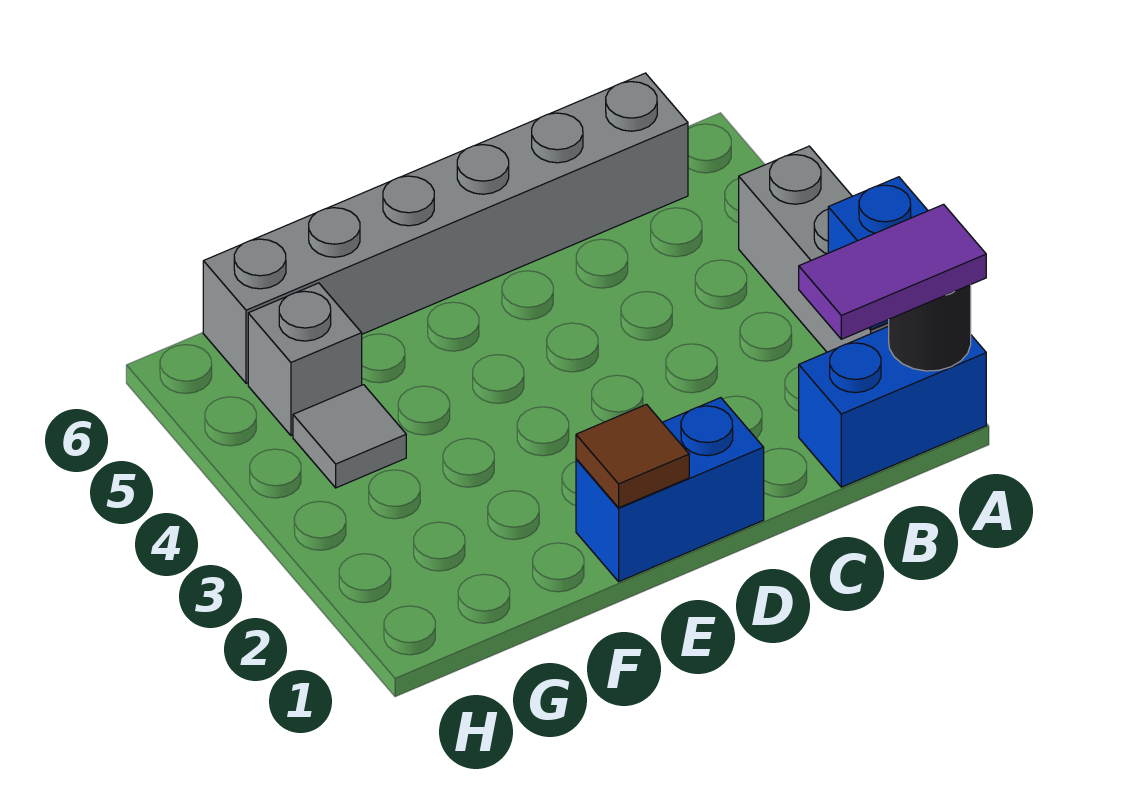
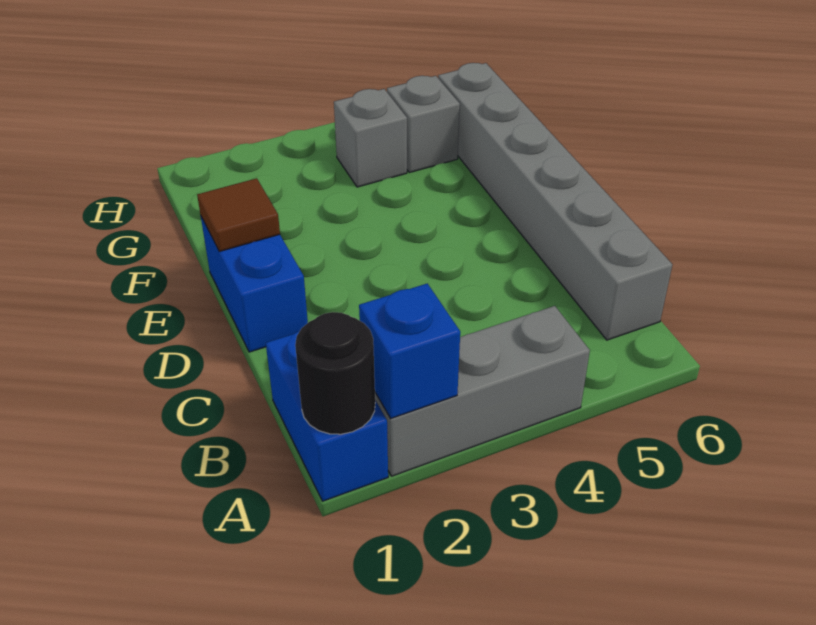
purple tile A1:B1 level 3 -> none
grey tile G4 level 1 -> grey brick G4 level 1

